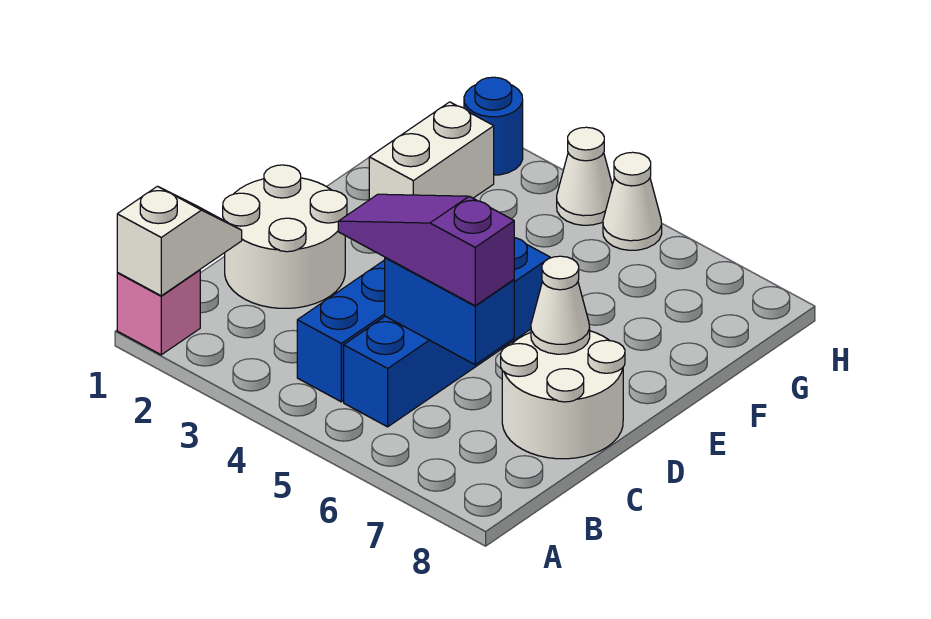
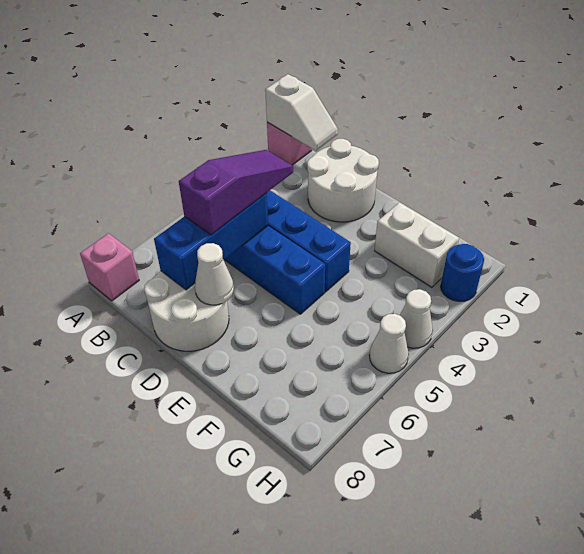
none -> pink brick A8 level 1
blue brick C5:C6 level 2 -> blue brick C5:C7 level 2

